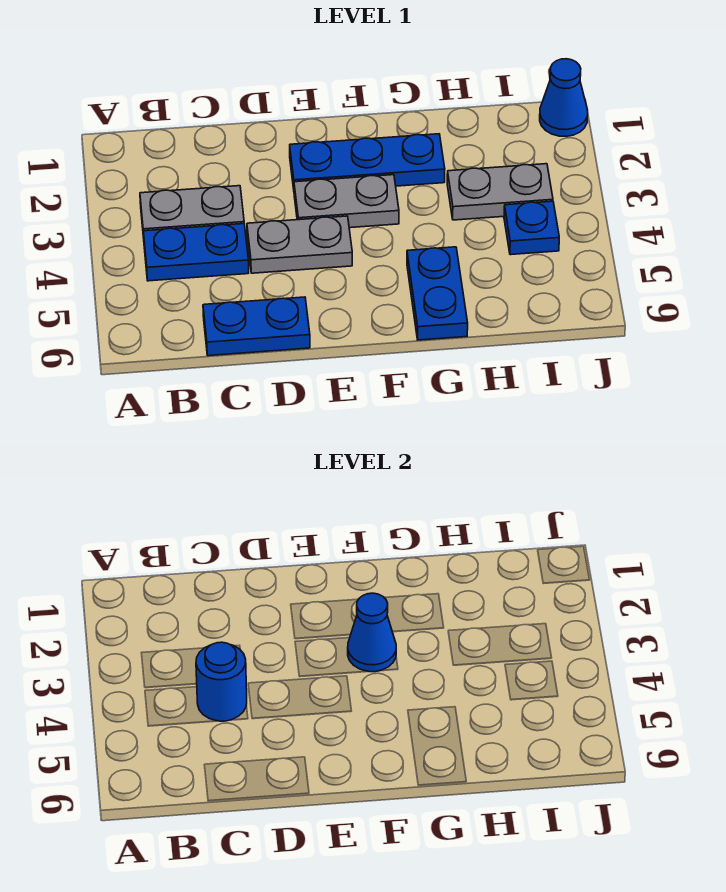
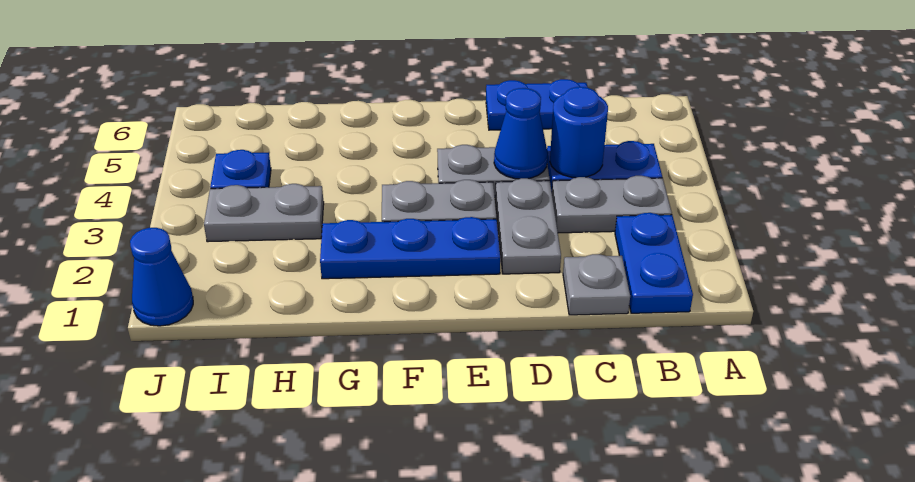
none -> grey plate C1 level 1
none -> grey plate D2:D3 level 1
blue cone F3 level 2 -> blue cone D4 level 2
blue plate G5:G6 level 1 -> blue plate B1:B2 level 1

